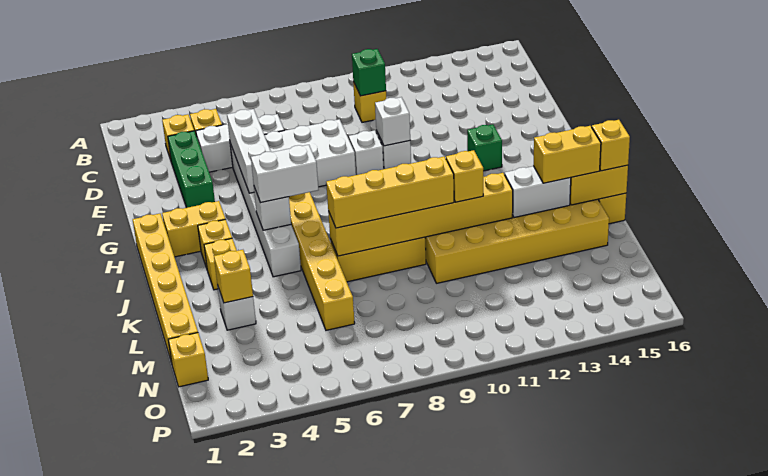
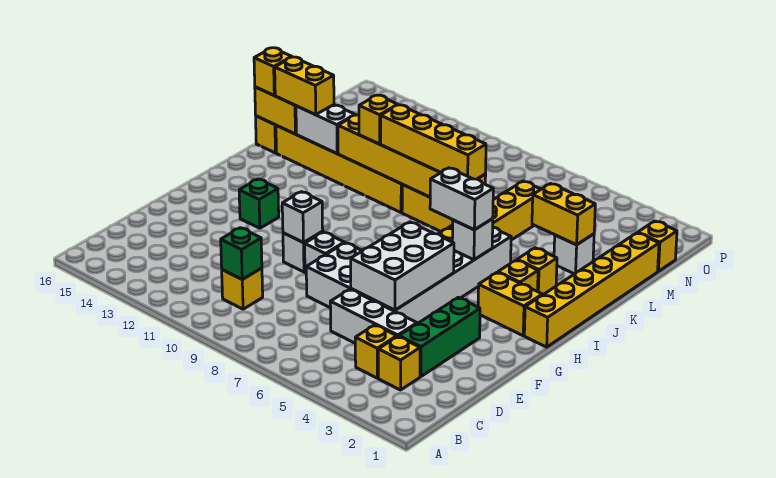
white brick E5:G5 level 2 -> white brick E5:G6 level 2
yellow brick L3 level 2 -> yellow brick L3:L4 level 2

